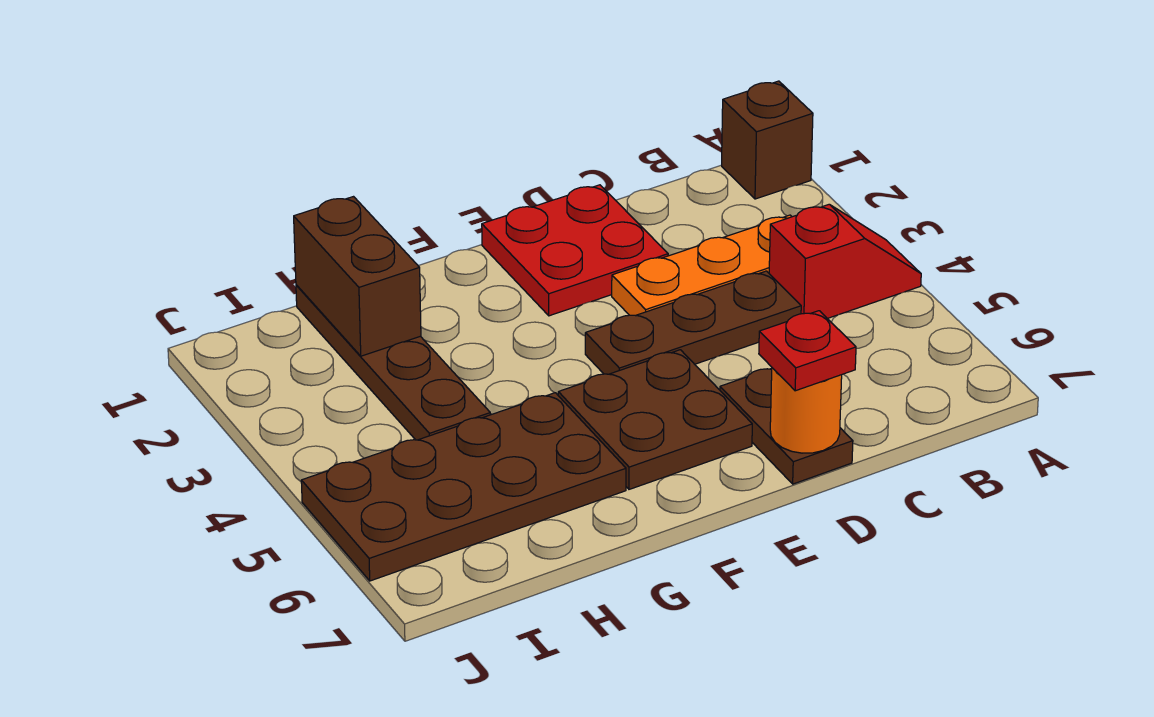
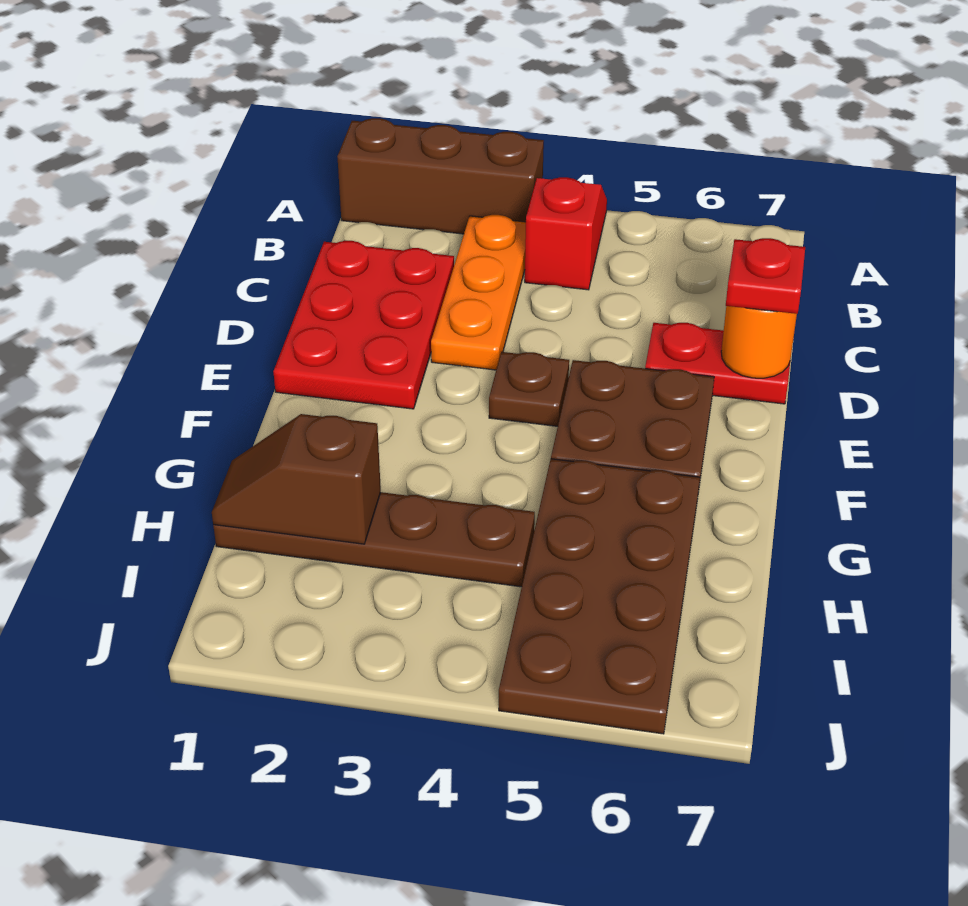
brown brick A1 level 1 -> brown brick A1:A3 level 1
brown plate C4:E4 level 1 -> brown plate E4 level 1
red plate D1:E2 level 1 -> red plate C1:E2 level 1
brown plate D6:D7 level 1 -> red plate D6:D7 level 1
brown brick H1:H2 level 2 -> brown slope H1:H2 level 2 top 2

